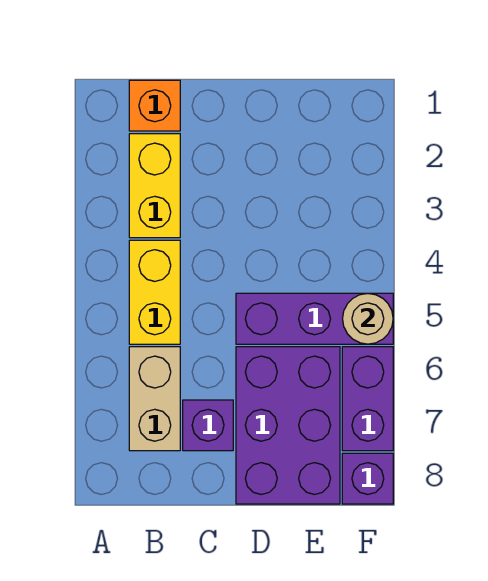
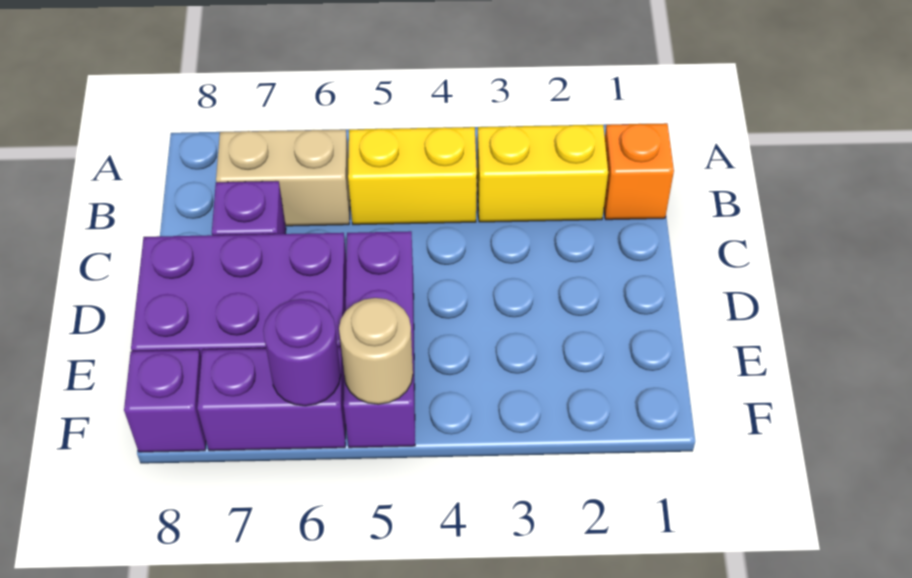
none -> purple round brick F6 level 2

